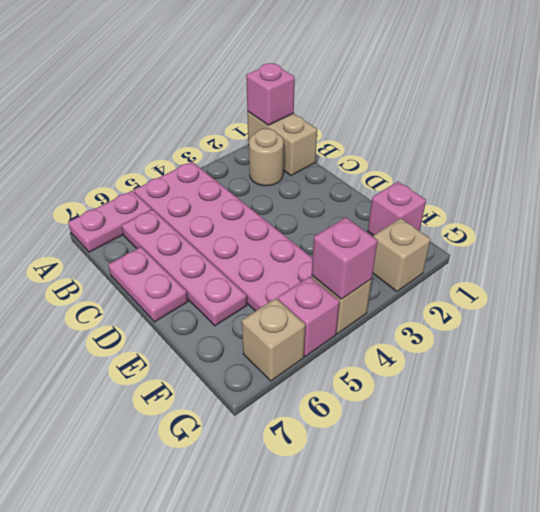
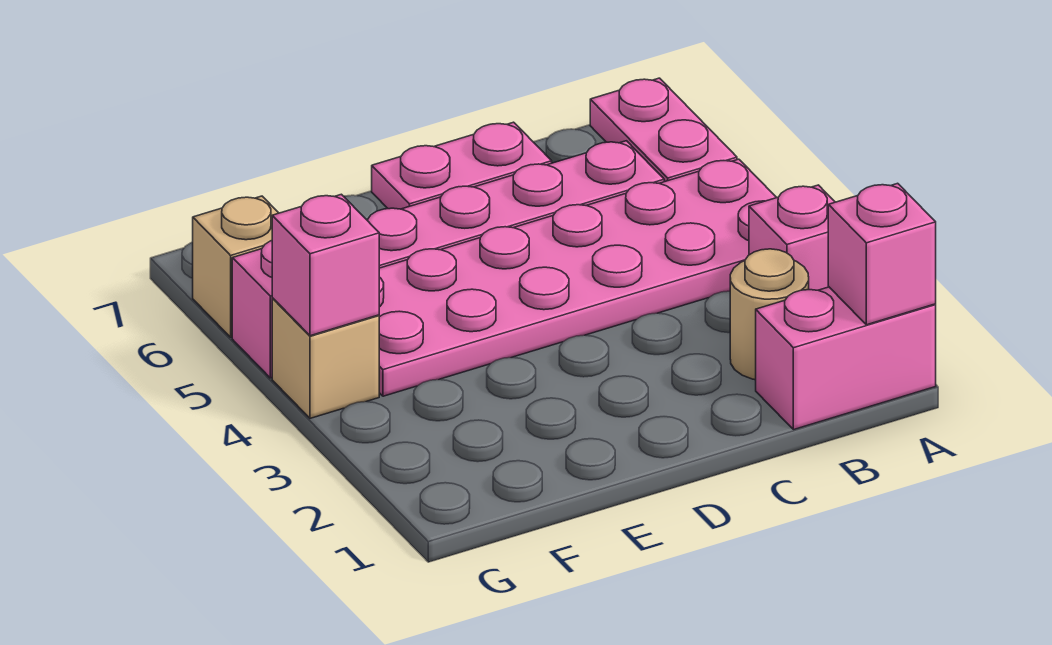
tan brick A1:B1 level 1 -> pink brick A1:B1 level 1
pink brick F1 level 1 -> pink brick A3 level 1
tan brick G2 level 1 -> none

